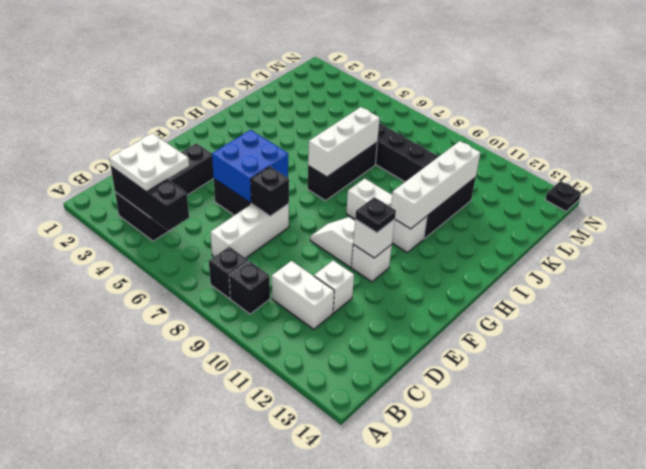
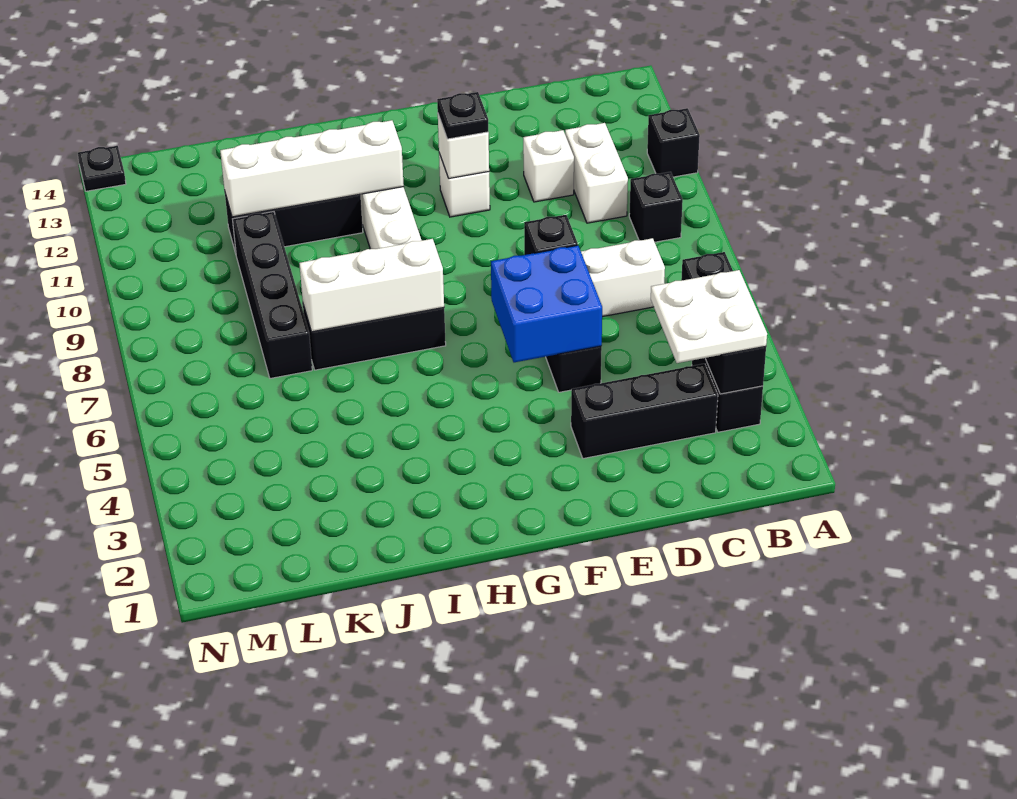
black brick B8 level 1 -> black brick A11 level 1
white slope F9:F10 level 1 top 10 -> none

